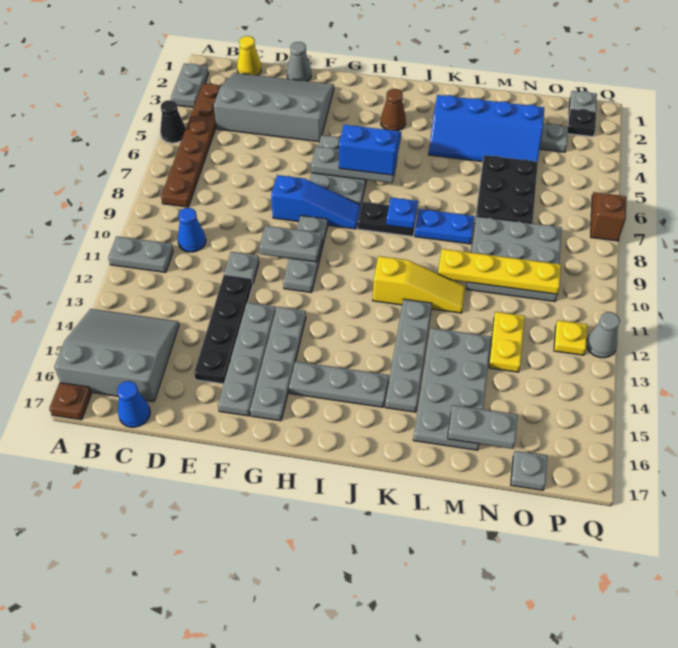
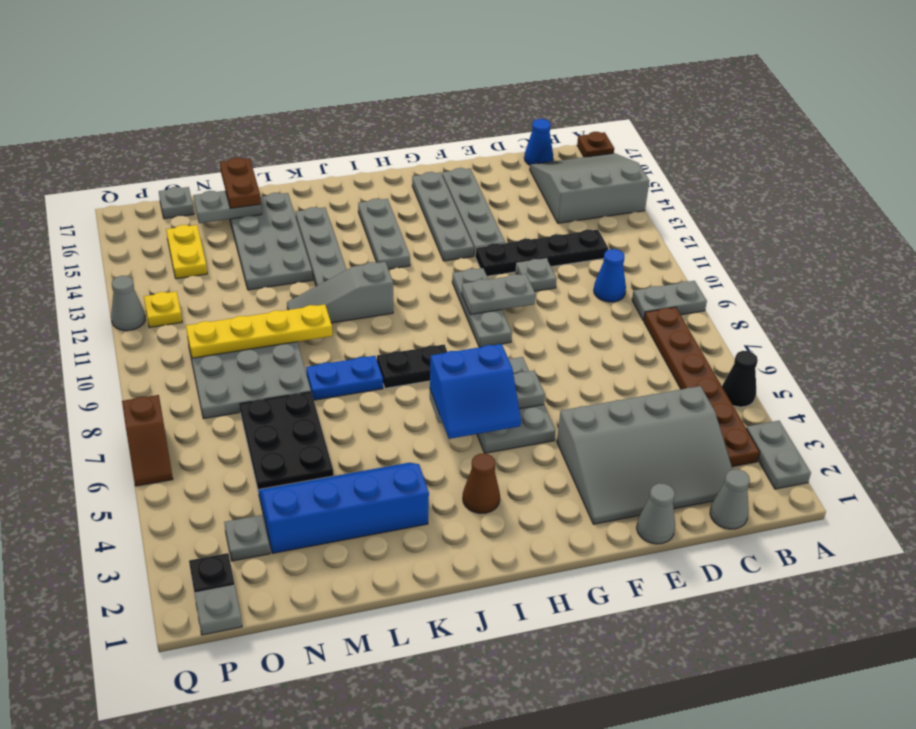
grey plate A11:B11 level 1 -> grey plate A9:B9 level 1
grey slope A14:C16 level 1 top 16 -> grey slope A14:C16 level 1 top 14
yellow cone C1 level 1 -> grey cone C1 level 1
black plate E12:E15 level 1 -> black plate C12:F12 level 1
blue slope F8:H8 level 1 top F -> none
grey plate H15:J15 level 1 -> grey plate I13:I15 level 1
blue plate J8 level 2 -> none
yellow slope J11:L11 level 1 top J -> grey slope J11:L11 level 1 top J
none -> brown plate M16:M17 level 3
yellow plate N12:N13 level 1 -> yellow plate O14:O15 level 1

